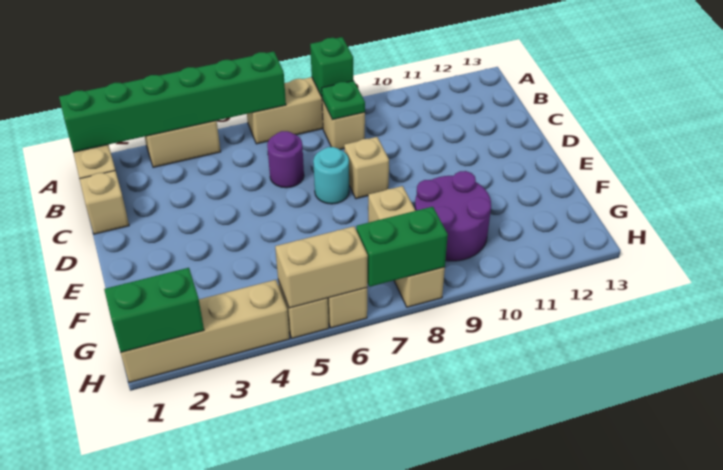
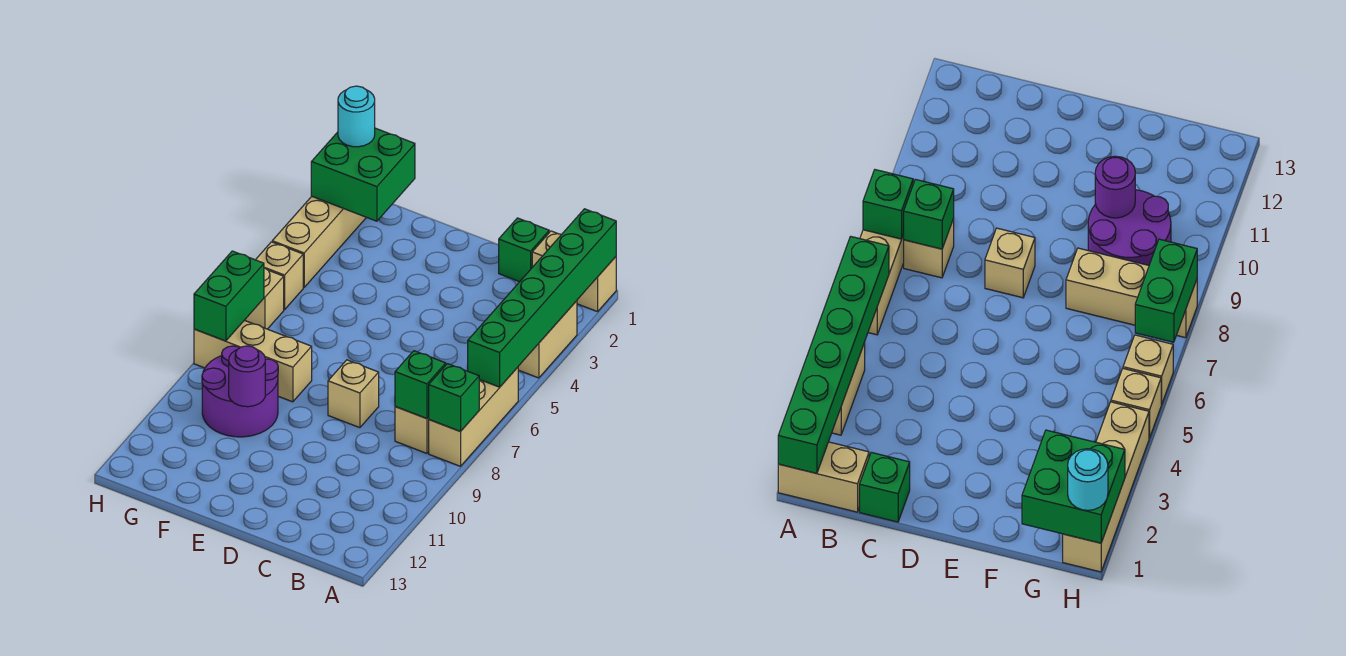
green plate B8 level 2 -> green brick B8 level 2
tan brick C1 level 1 -> green brick C1 level 1
purple round brick C6 level 1 -> purple round brick F10 level 2
cyan round brick D7 level 1 -> cyan round brick H1 level 3
green brick H1:H2 level 2 -> green brick G1:H2 level 2
tan brick H5:H6 level 2 -> none

